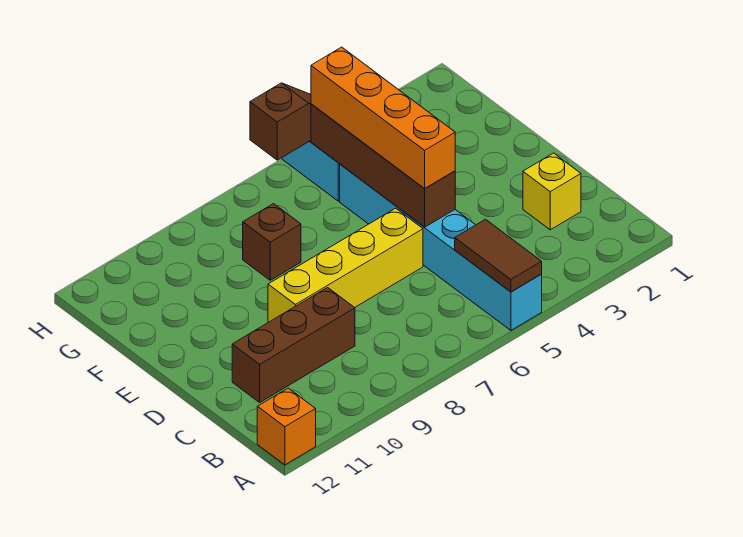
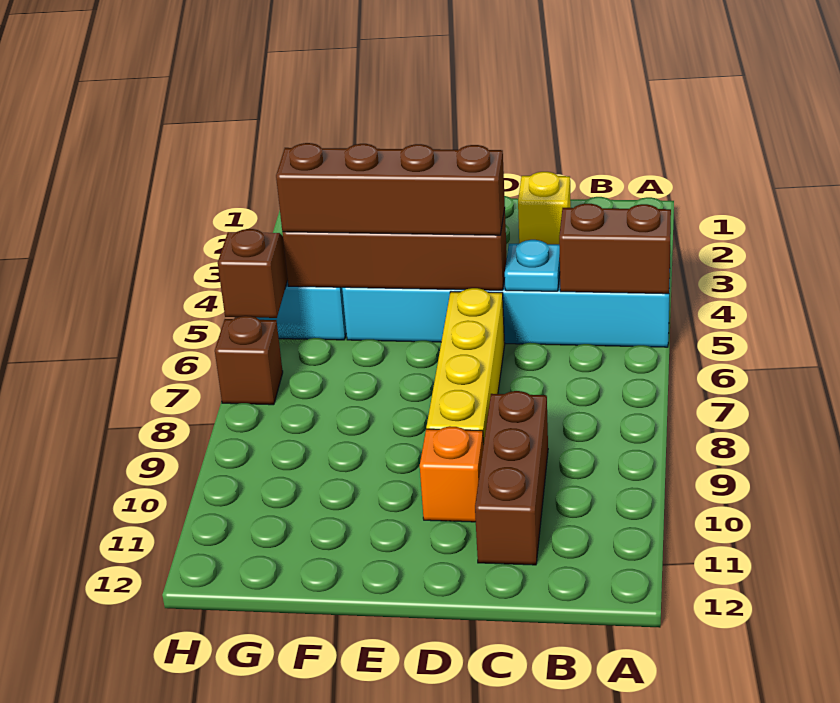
brown tile A5:B5 level 2 -> brown brick A5:B5 level 2
orange brick A12 level 1 -> orange brick D10 level 1
none -> cyan plate C5 level 2
orange brick D5:G5 level 3 -> brown brick D5:G5 level 3
brown brick F8 level 1 -> brown brick H7 level 1

